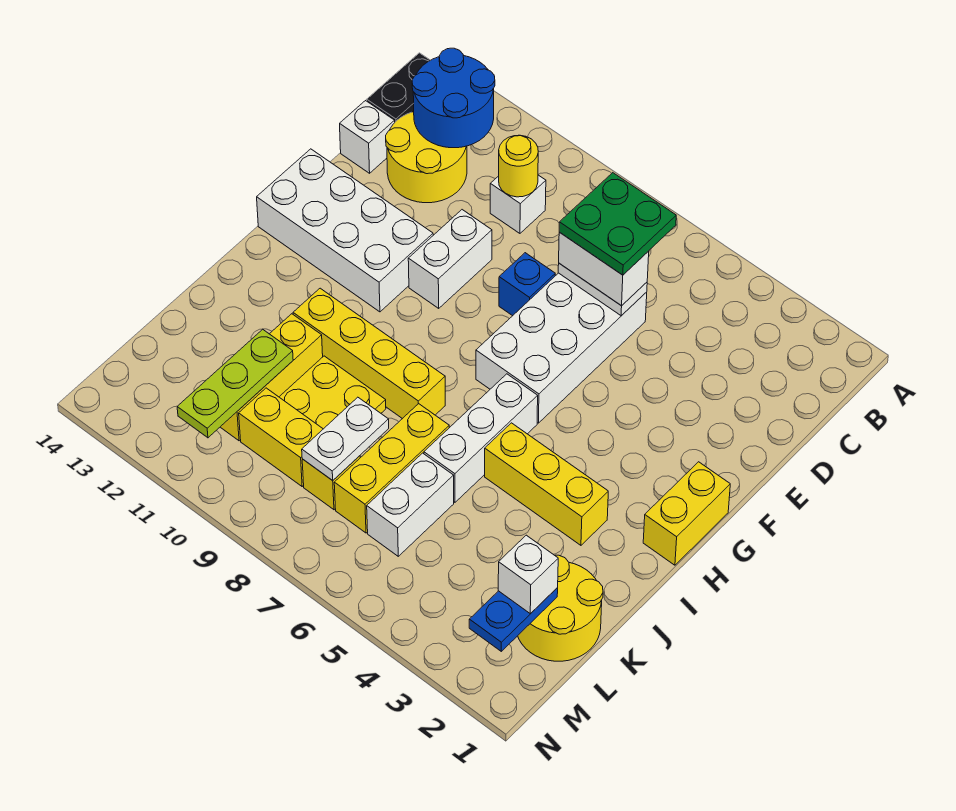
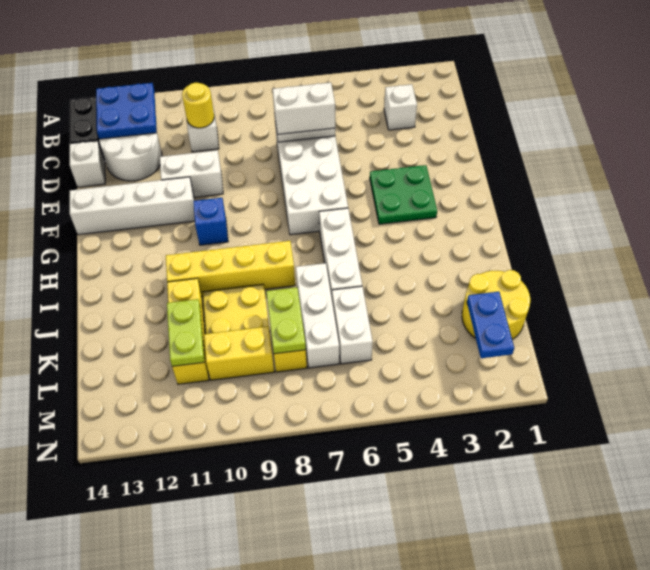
blue round brick B12:C13 level 2 -> blue plate B12:C13 level 2
green plate C6:D7 level 4 -> green plate F3:G4 level 1
yellow round brick C12:D13 level 1 -> white round brick C12:D13 level 1
blue brick E8 level 1 -> blue brick G10 level 1
white brick E10:F10 level 1 -> white brick E10:E11 level 1
white brick F11:G14 level 1 -> white brick F11:F14 level 1
yellow brick G1:H1 level 1 -> none
yellow brick I3:I5 level 1 -> none
yellow brick J7:L7 level 1 -> white brick J7:L7 level 1
white plate K8:L8 level 2 -> lime plate K8:L8 level 2
lime plate K11:M11 level 2 -> lime plate K11:L11 level 2
white brick L2 level 3 -> white brick C3 level 1

